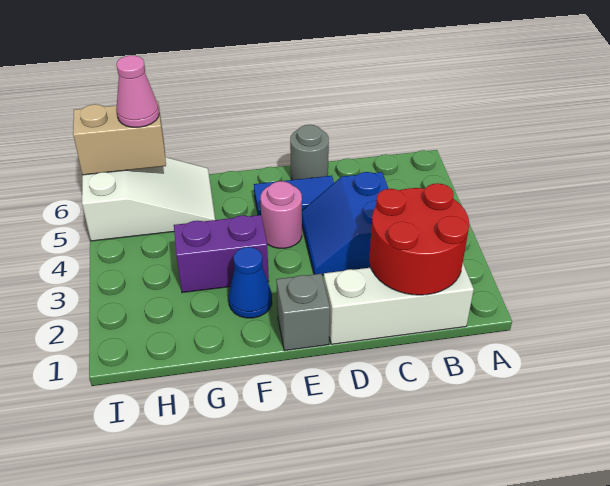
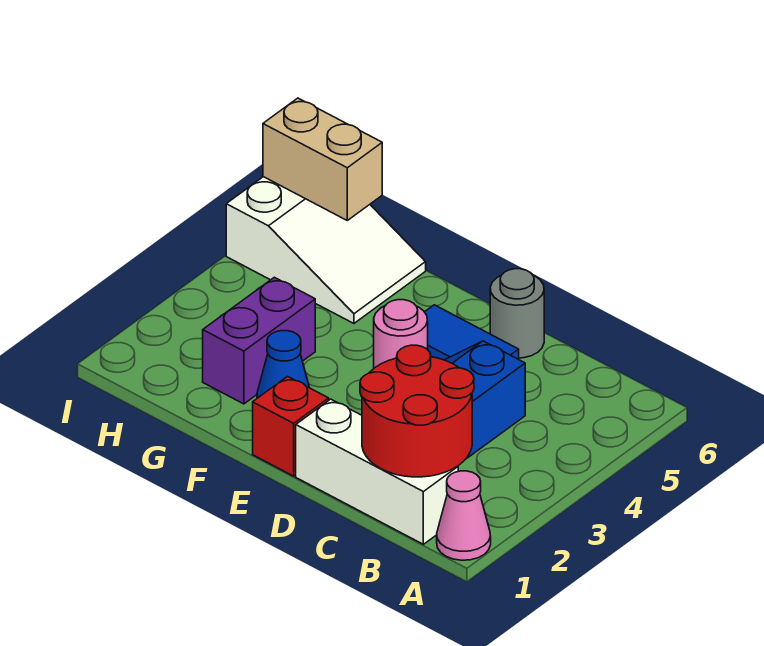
grey brick E1 level 1 -> red brick E1 level 1
purple brick F3:G3 level 1 -> purple brick G2:G3 level 1
pink cone H6 level 3 -> pink cone A1 level 1

